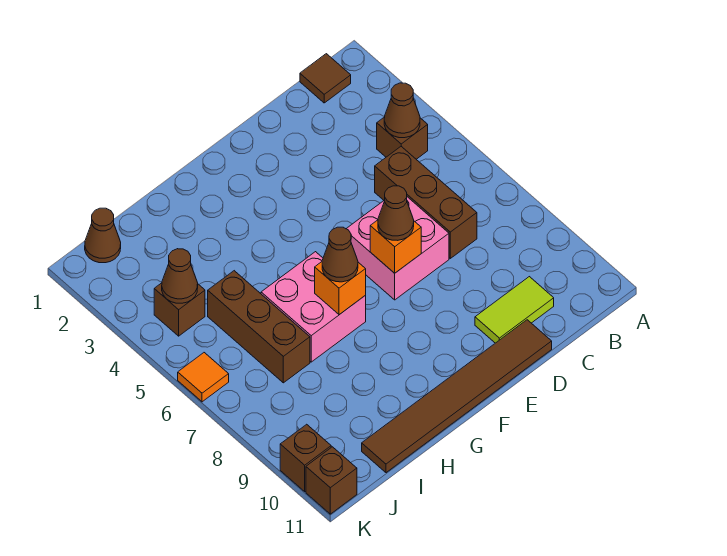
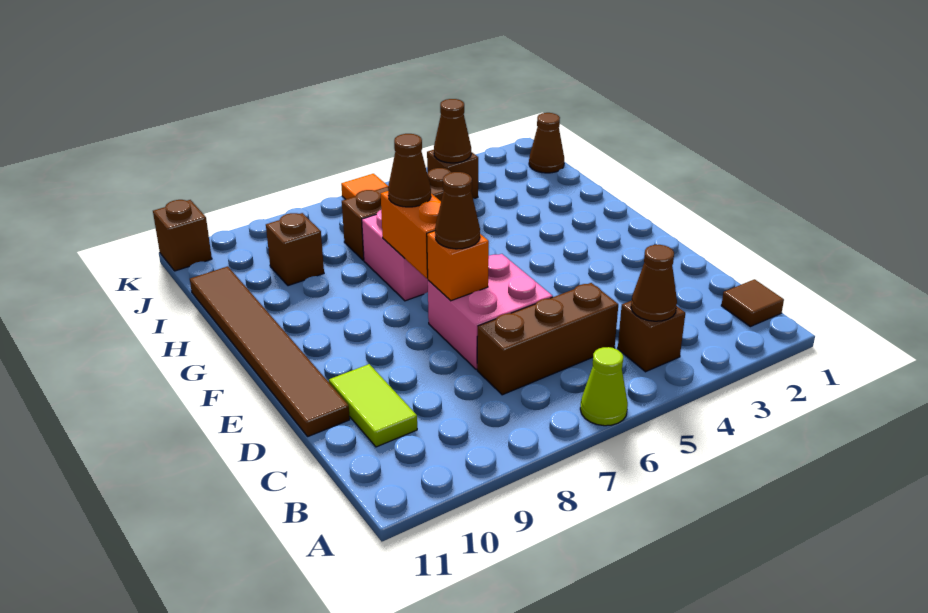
none -> lime cone A6 level 1
orange brick G7 level 2 -> orange brick F7:G7 level 2
brown brick K10 level 1 -> brown brick I9 level 1

